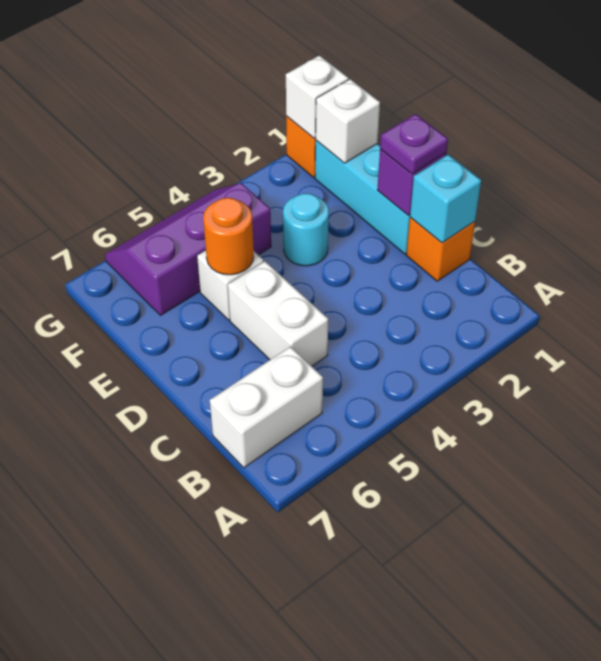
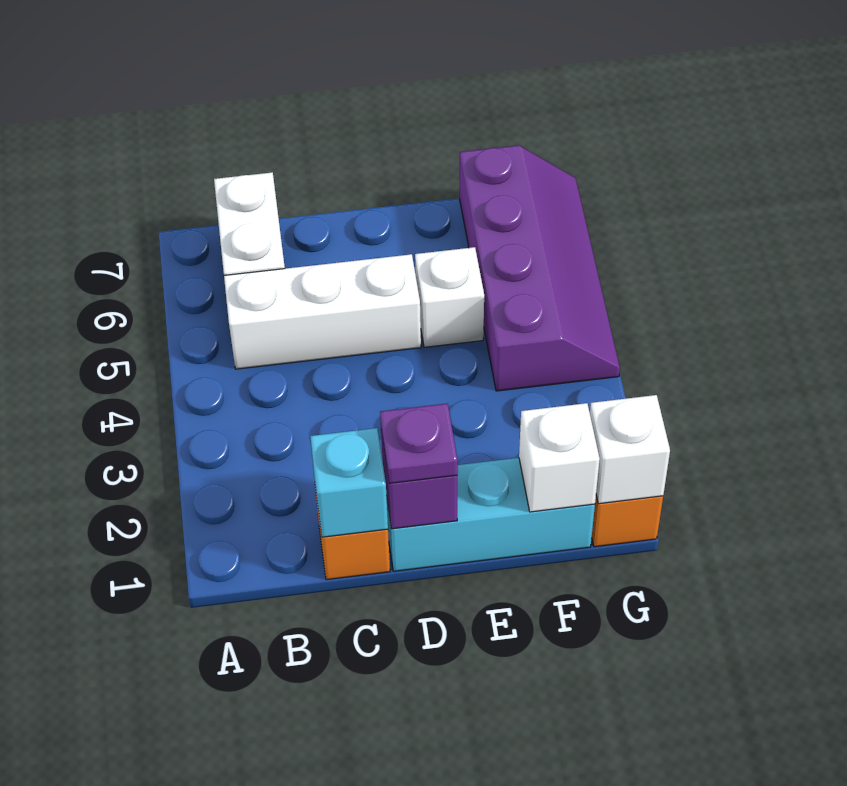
white brick C5:D5 level 1 -> white brick B5:D5 level 1
cyan round brick E3 level 1 -> none
orange round brick E5 level 2 -> none
purple slope F4:G6 level 1 top F -> purple slope F4:G7 level 1 top F

